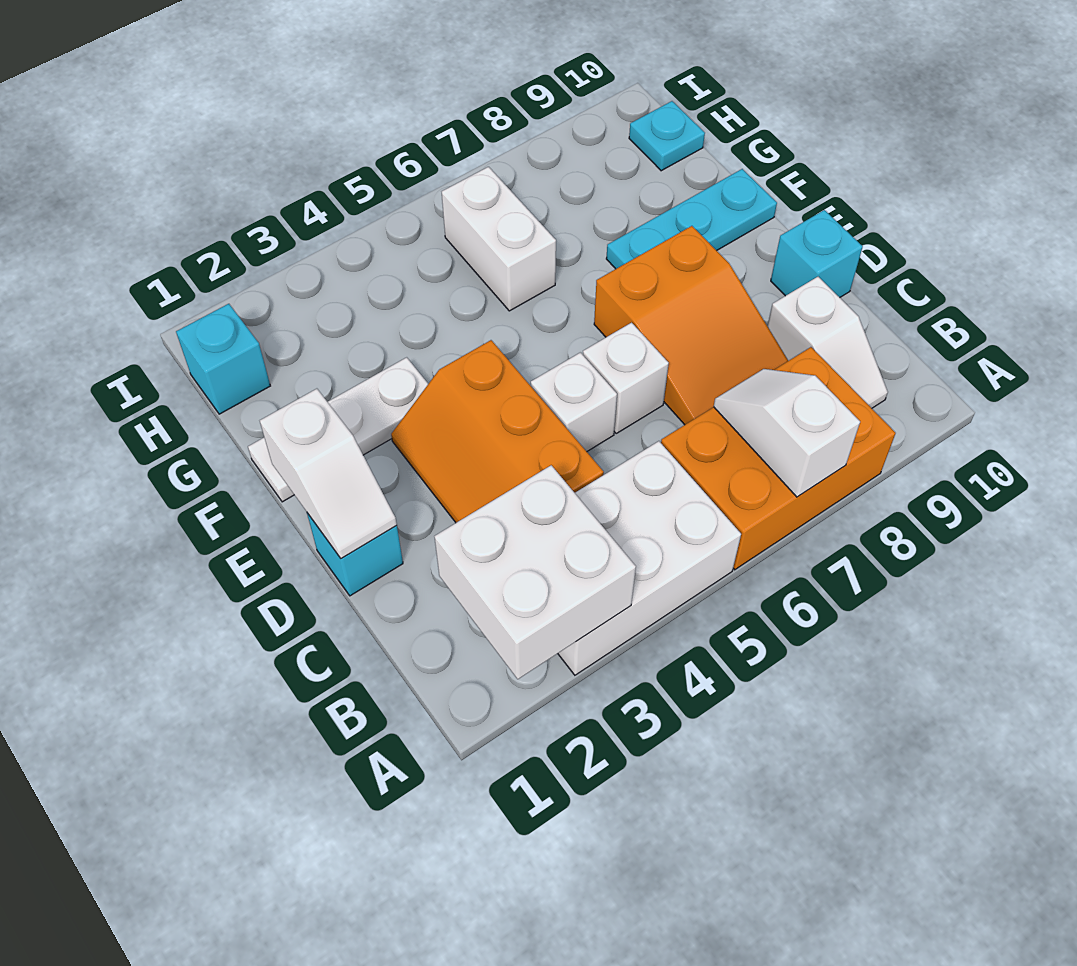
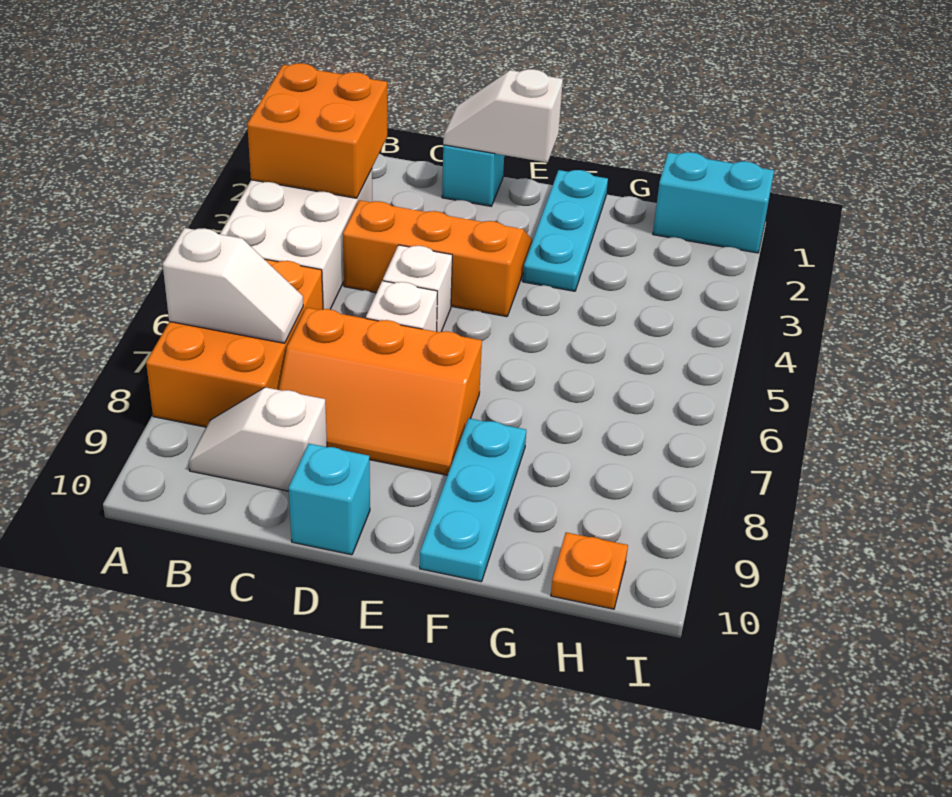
white brick A2:B3 level 2 -> orange brick A2:B3 level 2
orange slope C7:E8 level 1 top E -> orange slope C7:E8 level 1 top 7
white plate F1:F3 level 1 -> cyan plate F1:F3 level 1
white brick G6:H6 level 1 -> none
cyan brick H1 level 1 -> cyan brick H1:I1 level 1
cyan plate H10 level 1 -> orange plate H10 level 1

